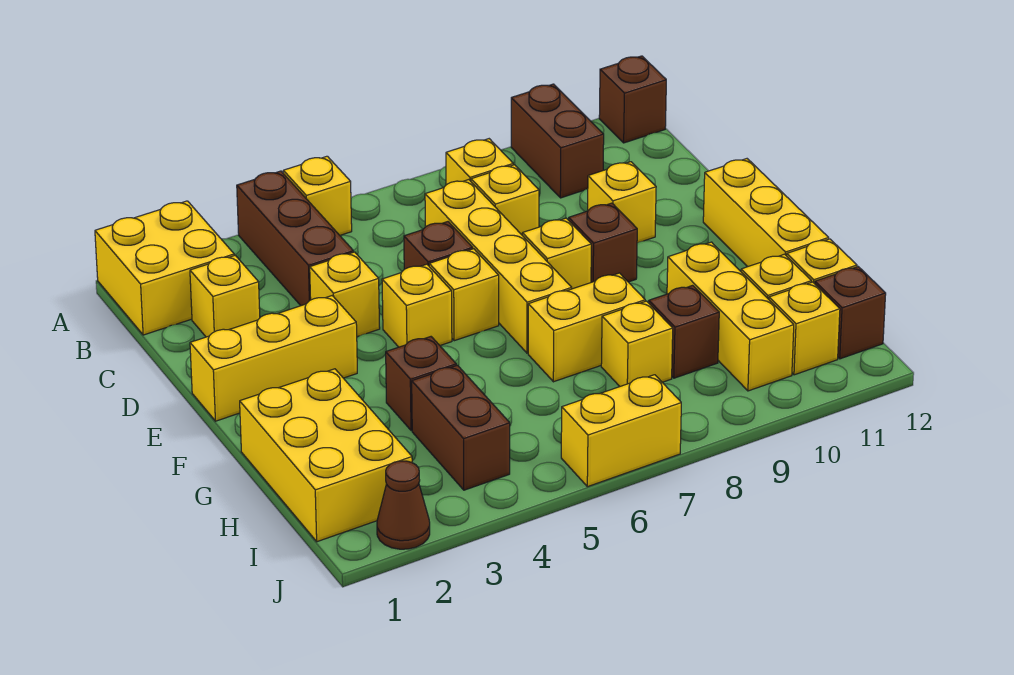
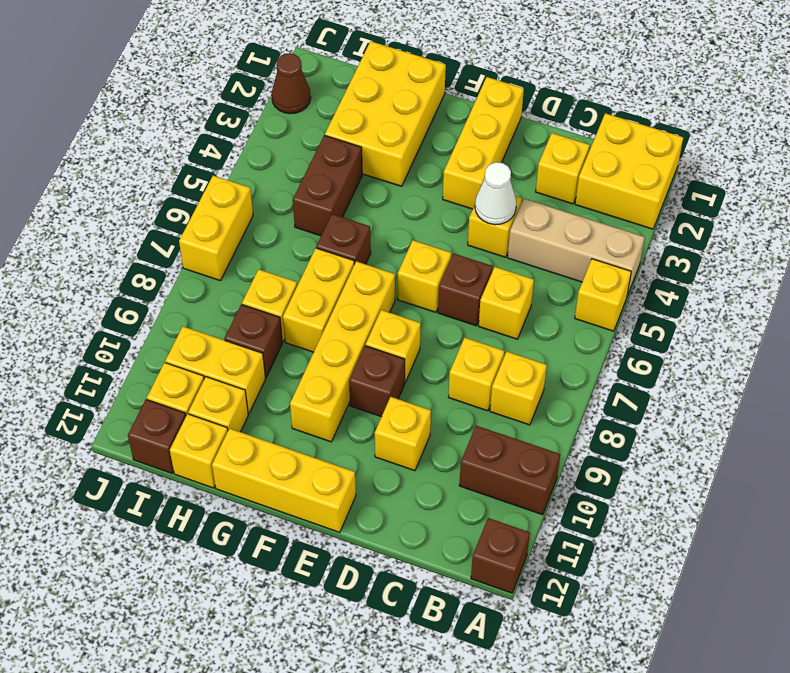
brown brick A4:C4 level 1 -> tan brick A4:C4 level 1
yellow brick C7:F7 level 1 -> yellow brick F7:F10 level 1
none -> white cone D4 level 2
yellow brick E5 level 1 -> yellow brick C6 level 1
yellow brick G1:I2 level 1 -> yellow brick G1:H3 level 1
brown brick G4 level 1 -> brown brick G6 level 1
yellow brick G10:I10 level 1 -> yellow brick H10:I10 level 1
brown brick H4:I4 level 1 -> brown brick H4:H5 level 1

